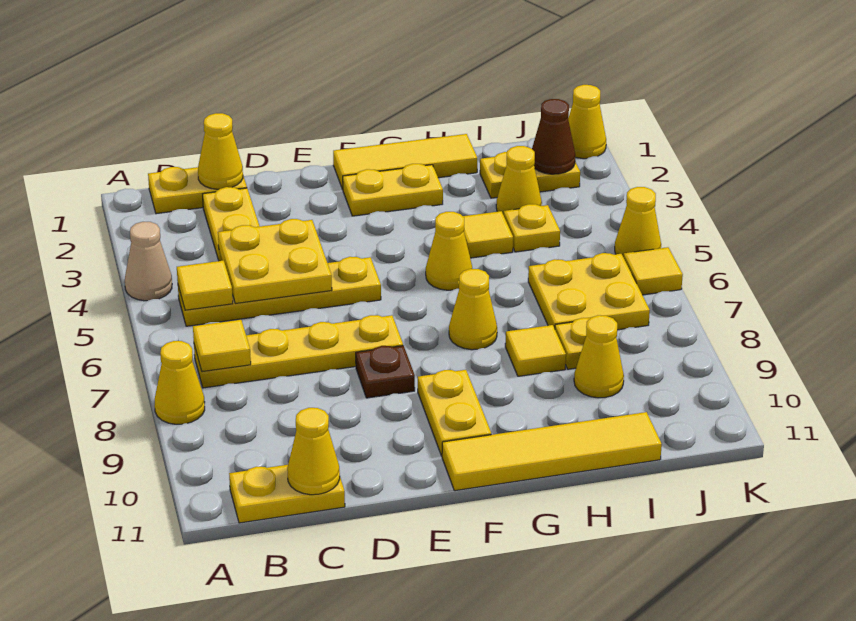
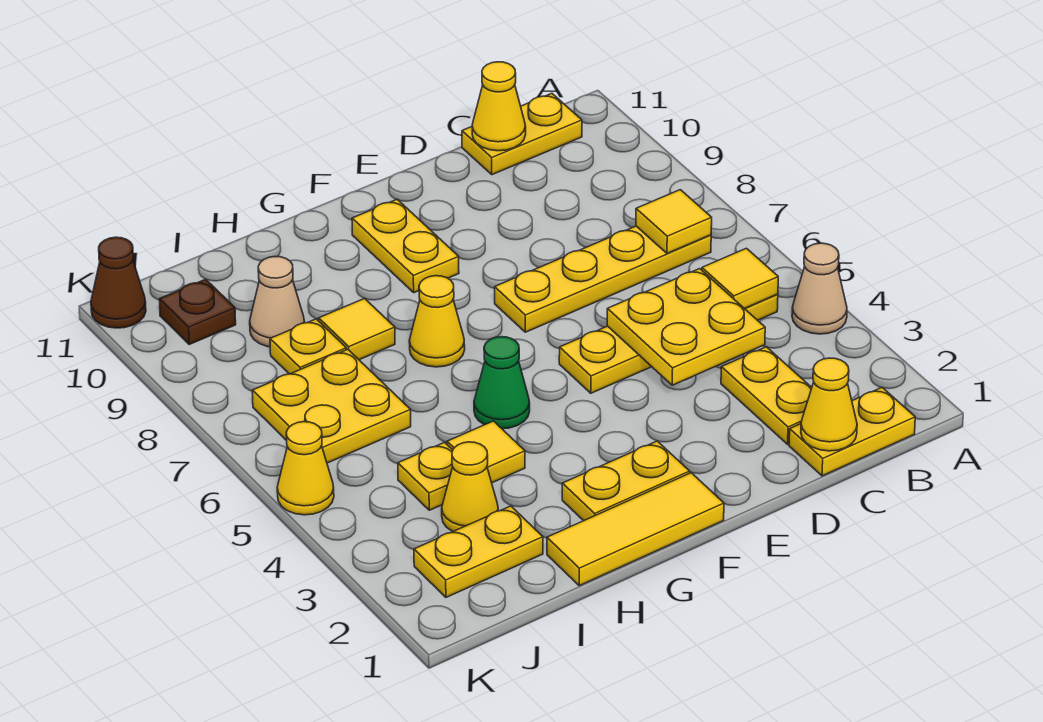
yellow cone A8 level 1 -> none
brown plate E8 level 1 -> brown plate J10 level 1
yellow tile F11:I11 level 1 -> none
yellow cone G5 level 1 -> green cone G5 level 1
yellow cone I9 level 1 -> tan cone I9 level 1
brown cone J2 level 2 -> brown cone K11 level 1
yellow cone K1 level 1 -> none
yellow tile K6 level 1 -> none

